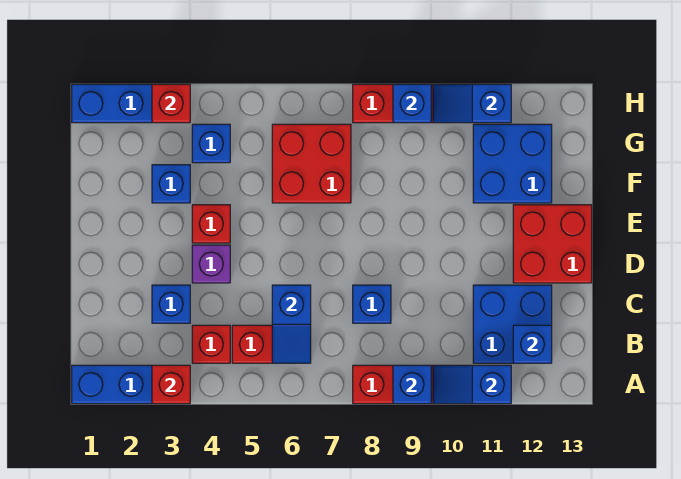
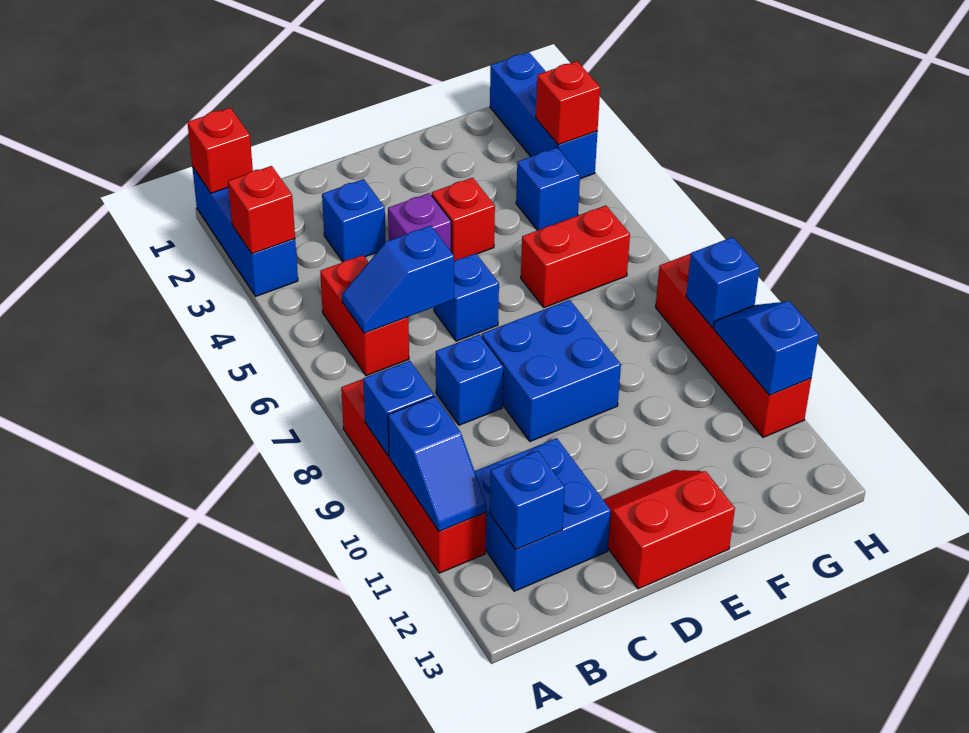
blue slope A10:A11 level 2 top 11 -> blue slope A10:A11 level 2 top 10
red brick B4 level 1 -> red brick A1 level 2
red brick D12:E13 level 1 -> red slope D12:E13 level 1 top 13
blue brick F3 level 1 -> blue brick D6 level 1
red brick F6:G7 level 1 -> red brick F6:G6 level 1
blue brick F11:G12 level 1 -> blue brick D8:E9 level 1

